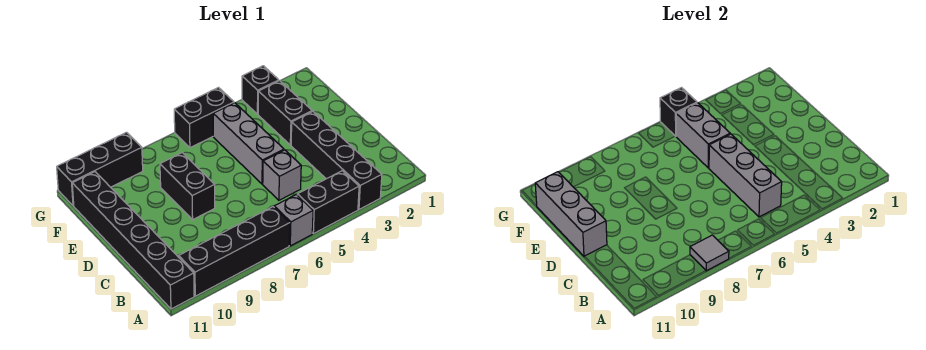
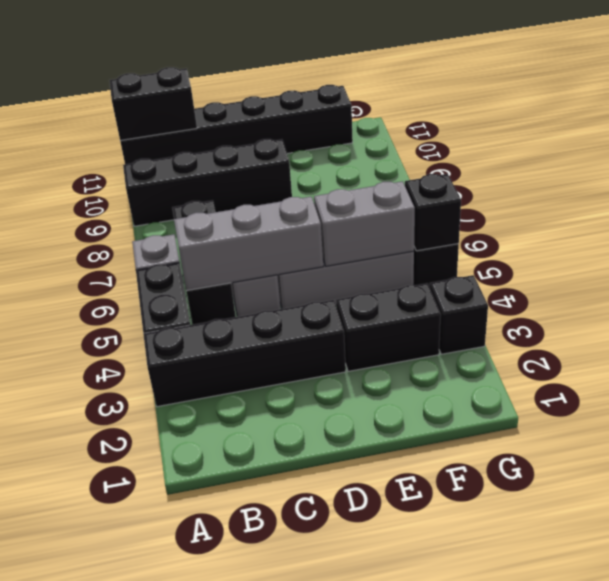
black brick A7:A10 level 1 -> black brick A9:D9 level 1
grey tile A8 level 2 -> none
black brick D8:E8 level 1 -> black brick A11:B11 level 2
grey brick D11:F11 level 2 -> none
black brick G9:G11 level 1 -> black brick B5:B7 level 1

